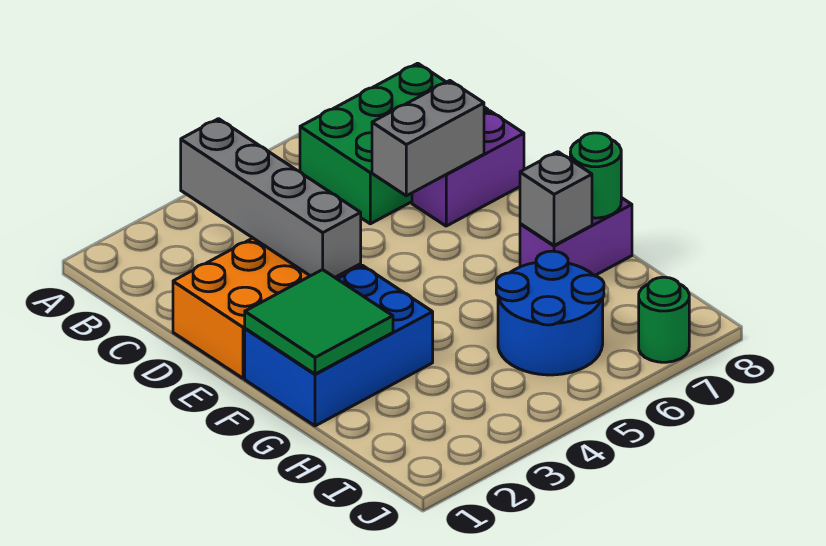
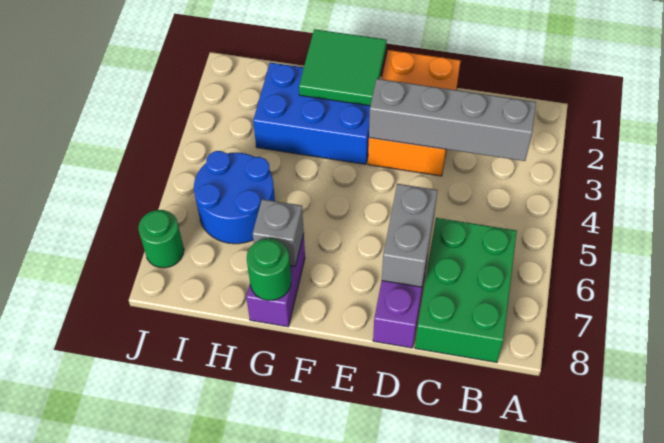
blue brick F1:G3 level 1 -> blue brick F2:H3 level 1

